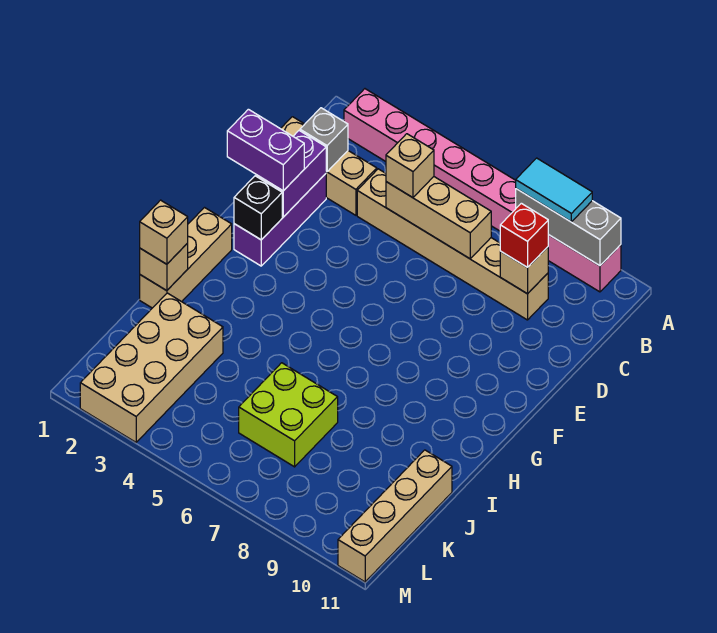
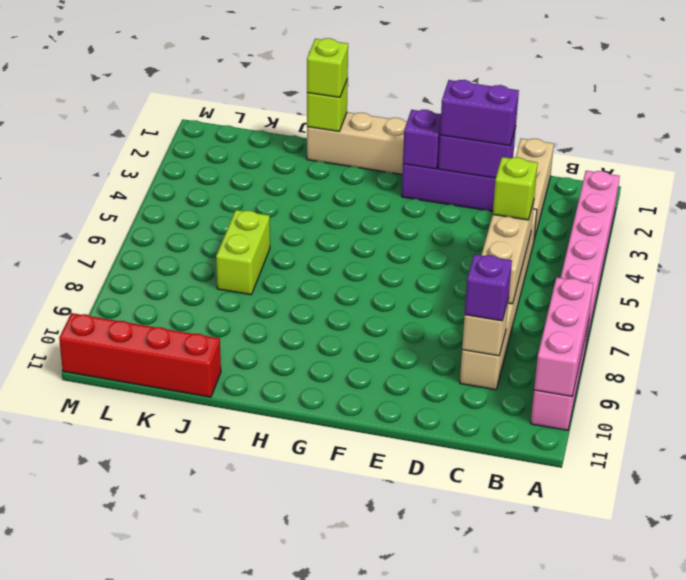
grey brick A8:A10 level 2 -> pink brick A8:A10 level 2
cyan tile A8:A9 level 3 -> none
grey brick C2 level 2 -> none
tan brick C5 level 3 -> lime brick C5 level 3
red brick C9 level 3 -> purple brick C9 level 3
purple brick E1:E2 level 3 -> purple brick D2:E2 level 3
black brick F2 level 2 -> purple brick F2 level 2
tan brick I1 level 2 -> lime brick I1 level 2
tan brick I1 level 3 -> lime brick I1 level 3
tan brick J2:M3 level 1 -> none
lime brick J6:K7 level 1 -> lime brick J6:J7 level 1
tan brick J11:M11 level 1 -> red brick J11:M11 level 1

